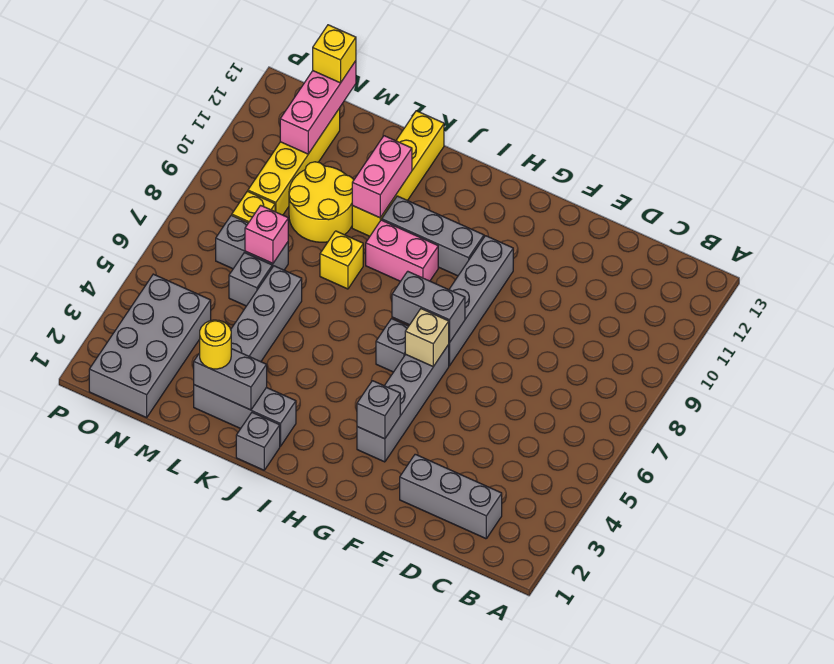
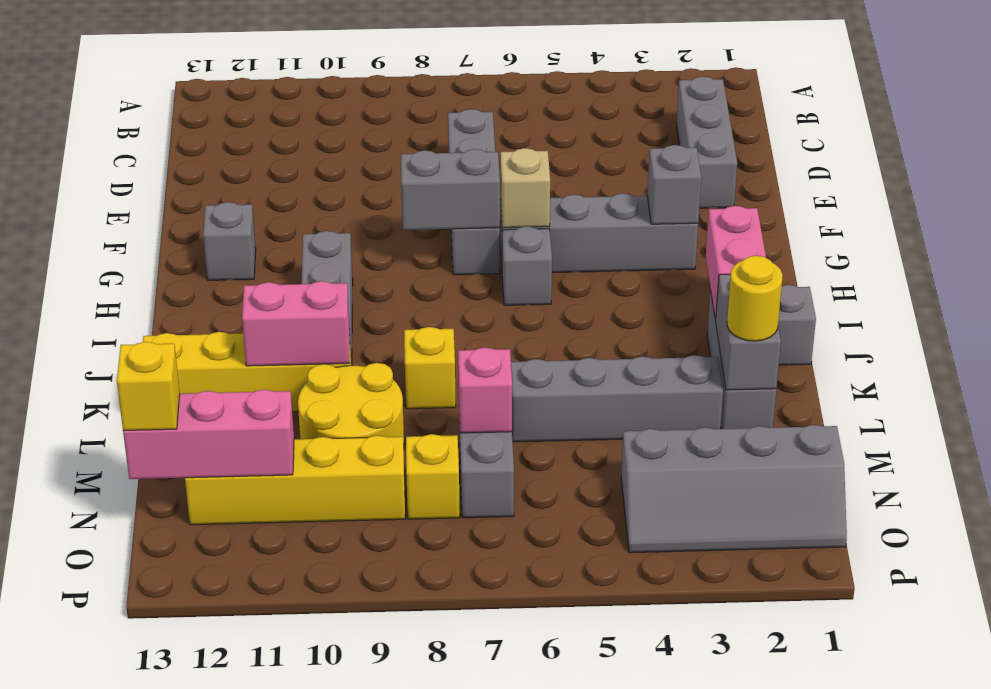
grey brick G7:G10 level 1 -> grey brick D7:G7 level 1
grey brick G7:H7 level 2 -> grey brick G7:G8 level 2
pink brick I9:J9 level 1 -> pink brick I2:J2 level 2
grey brick M6 level 1 -> grey brick G12 level 1
grey brick N1:O4 level 1 -> grey slope N1:O4 level 1 top N

